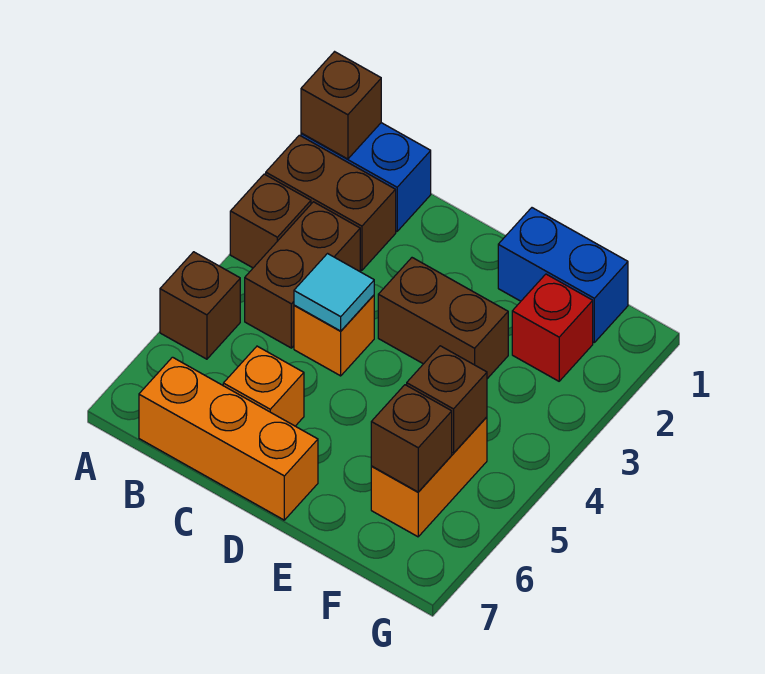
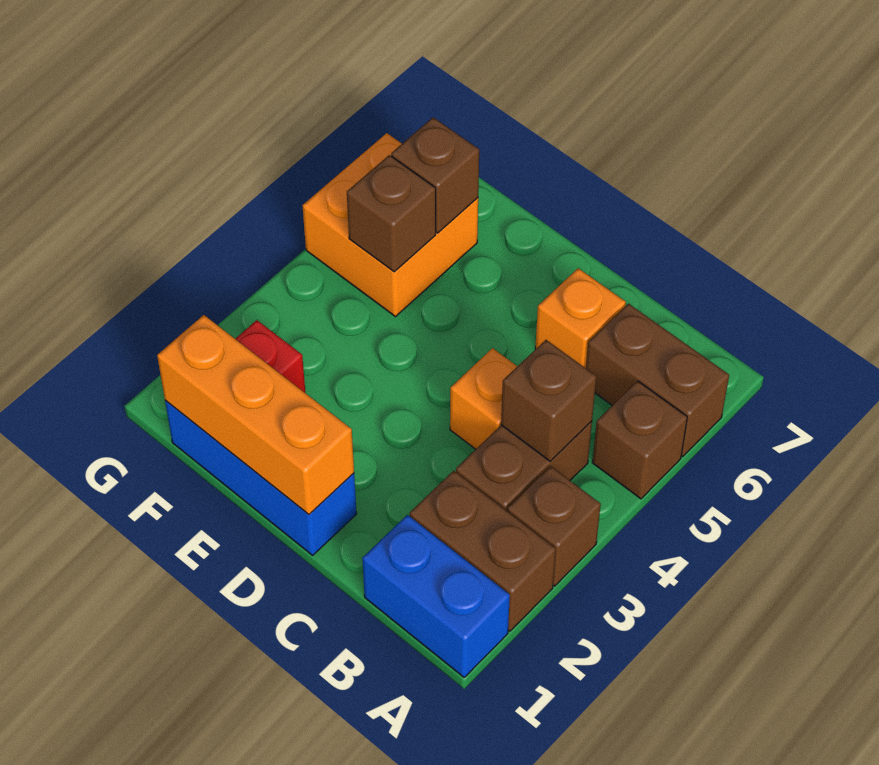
brown brick A1 level 2 -> brown brick B4 level 2
orange brick B7:D7 level 1 -> orange brick D1:F1 level 2
cyan tile C4 level 2 -> none
brown brick D3:E3 level 1 -> brown brick A6:B6 level 1
blue brick E1:F1 level 1 -> blue brick D1:F1 level 1
orange brick F5:F6 level 1 -> orange brick F5:G6 level 1

